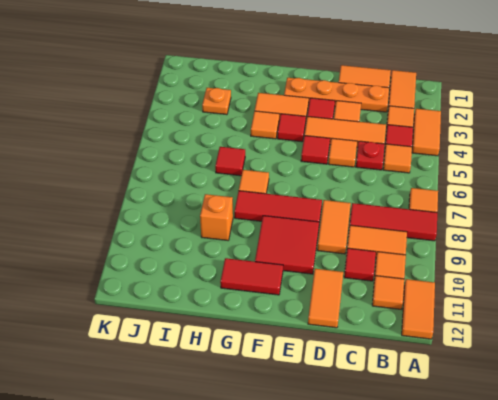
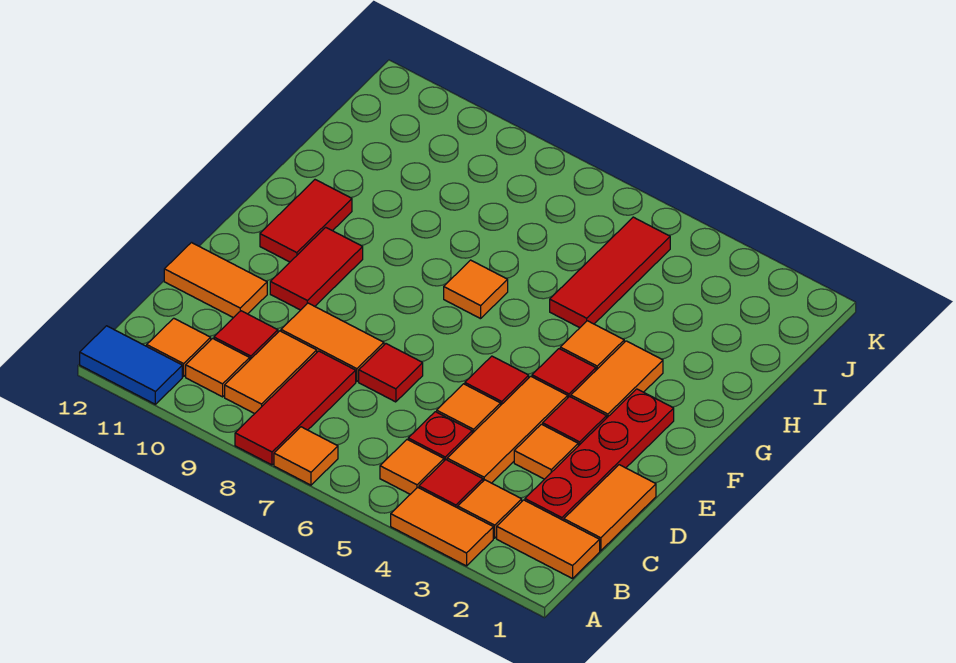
orange tile A11:A12 level 1 -> blue tile A11:A12 level 1
orange plate C2:F2 level 1 -> red plate C2:F2 level 1
red tile E8:G8 level 1 -> red tile H5:J5 level 1
red tile E9:F10 level 1 -> red tile E10:F10 level 1
red tile H6 level 1 -> red tile D7 level 1
orange brick H9 level 1 -> none
orange plate I3 level 1 -> none

